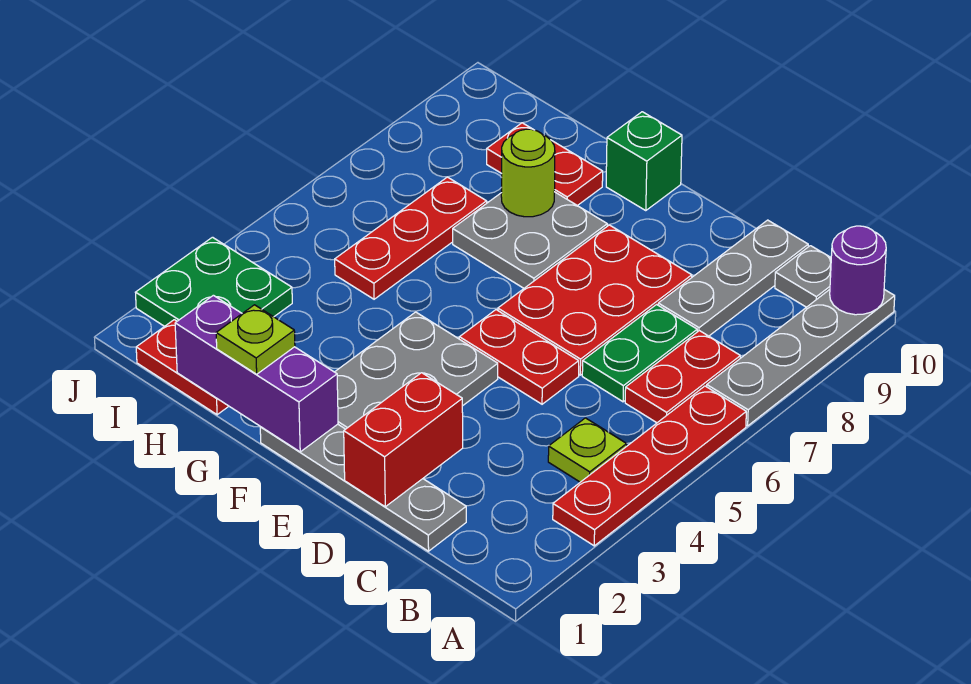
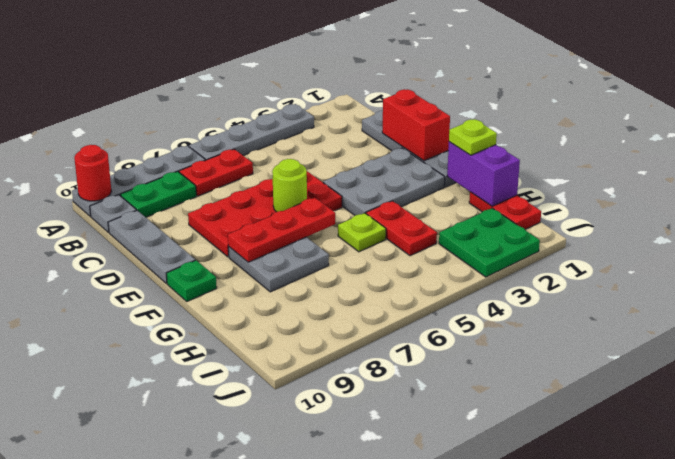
red plate A3:A6 level 1 -> grey plate A3:A6 level 1
purple round brick A10 level 2 -> red round brick A10 level 2
lime plate B4 level 1 -> lime plate G5 level 1
green plate C6:C7 level 1 -> green plate B8:B9 level 1
grey plate C8:C10 level 1 -> grey plate C10:E10 level 1
red brick D1:D2 level 2 -> red brick D1:E1 level 2
purple brick F1:H1 level 2 -> purple brick G1:H1 level 2
green brick F10 level 1 -> green plate F10 level 1
lime round brick G8 level 2 -> lime round brick E6 level 2
red plate G9:H9 level 1 -> red plate G4:H4 level 1
red plate H5:H7 level 1 -> red plate F6:F8 level 2

